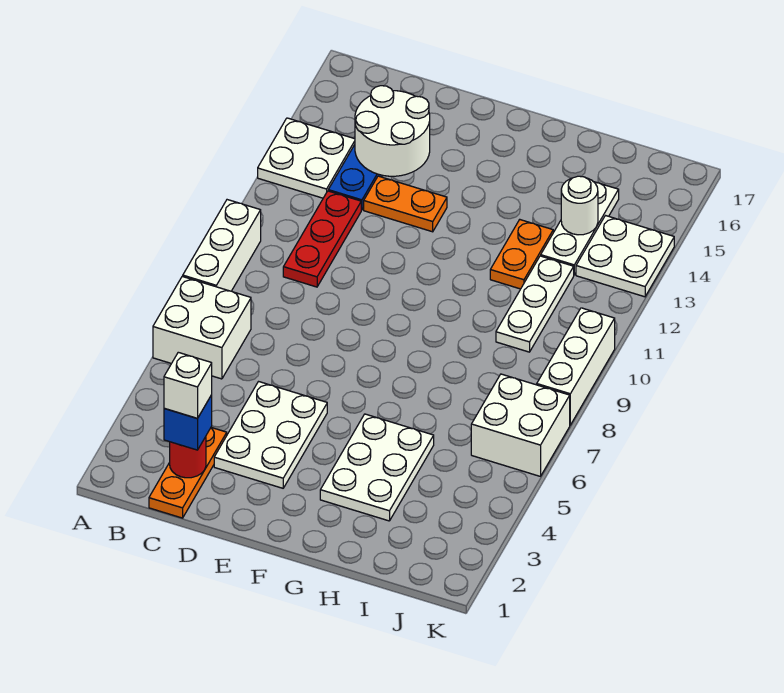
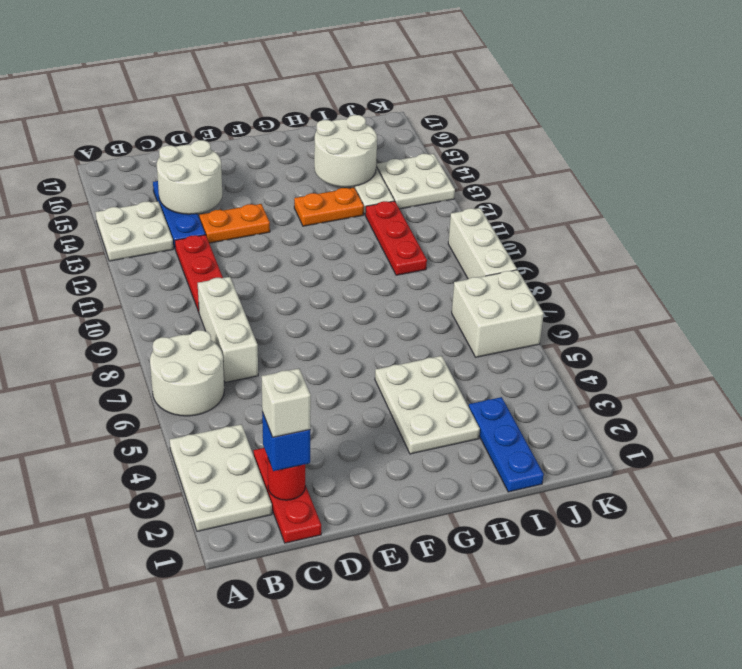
white brick A6:B7 level 1 -> white round brick A6:B7 level 1
white brick A8:A10 level 1 -> white brick C7:C9 level 1
orange plate C1:C3 level 1 -> red plate C1:C3 level 1
white plate D3:E5 level 1 -> white plate A2:B4 level 1
orange plate H12:H13 level 1 -> orange plate G13:H13 level 1
none -> blue plate I1:I3 level 1
white plate I10:I12 level 1 -> red plate I10:I12 level 1
white round brick I14 level 2 -> white round brick H14:I15 level 2

